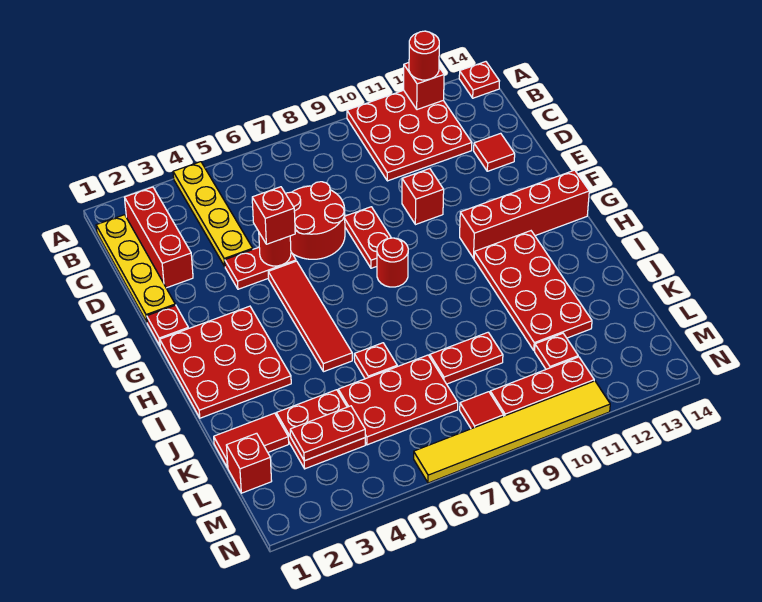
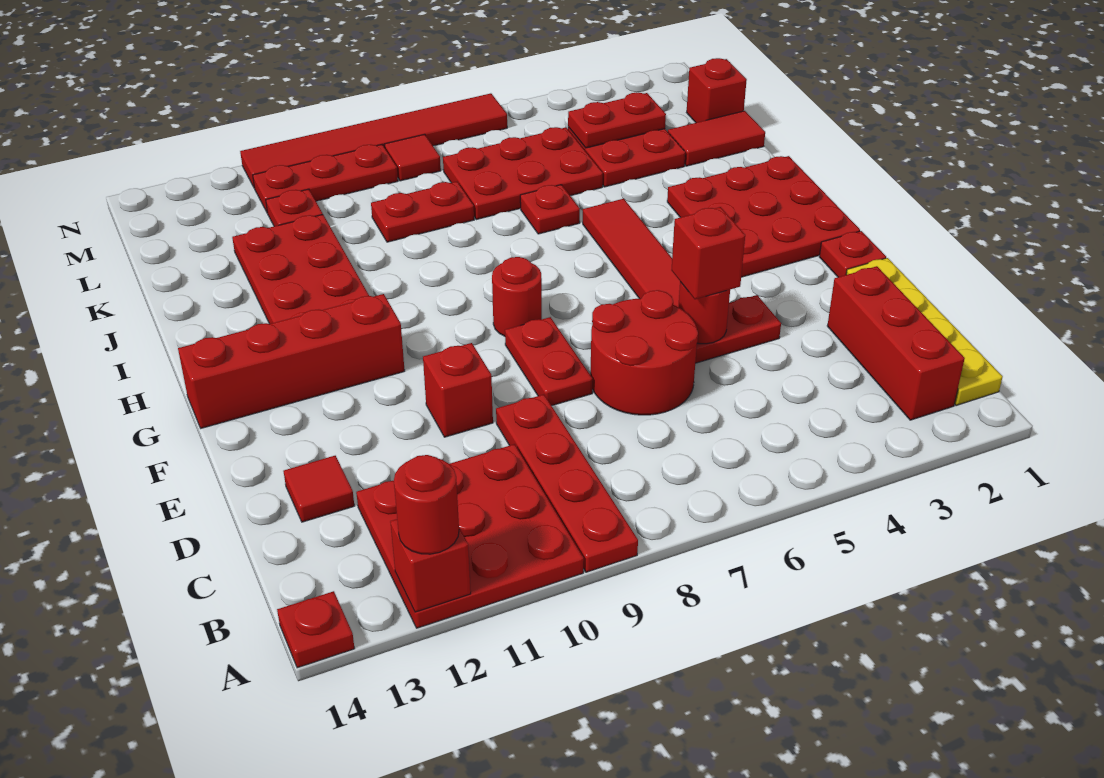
yellow plate A4:D4 level 1 -> none
none -> red plate A9:D9 level 1
yellow tile N6:N11 level 1 -> red tile N6:N11 level 1

